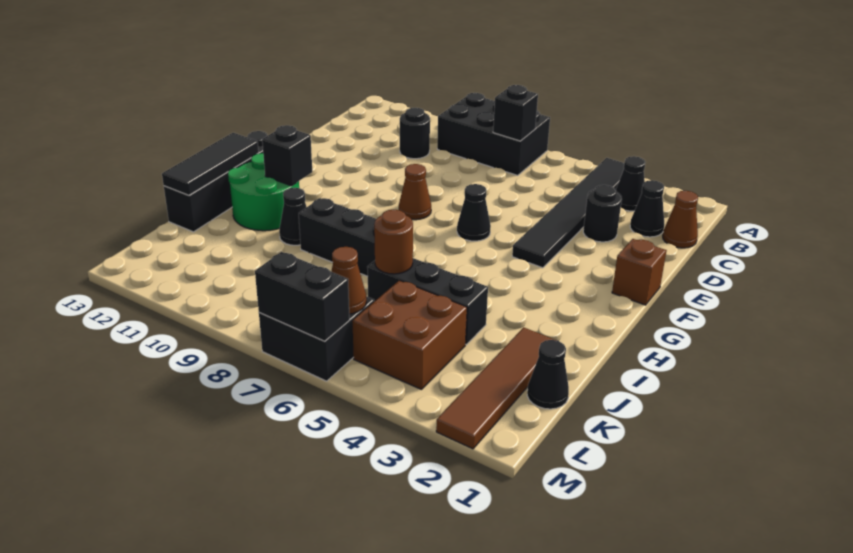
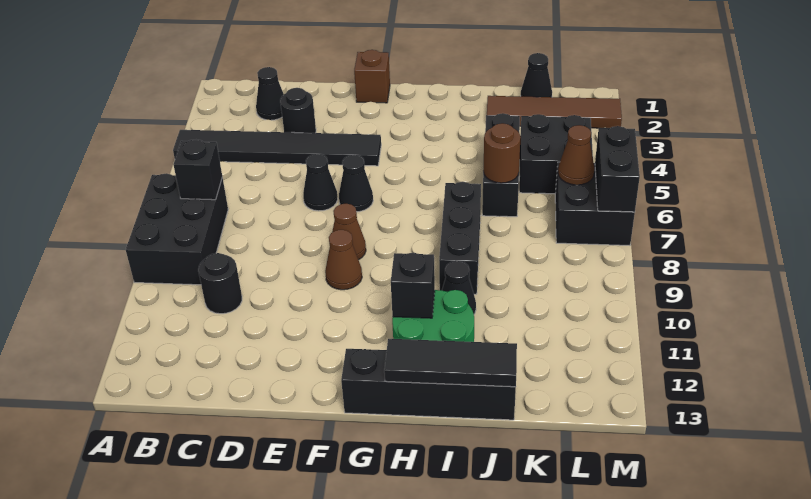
black cone B3 level 1 -> black cone E6 level 1
brown cone C1 level 1 -> brown cone F9 level 1
brown brick K4:L5 level 1 -> black brick K4:L5 level 1

